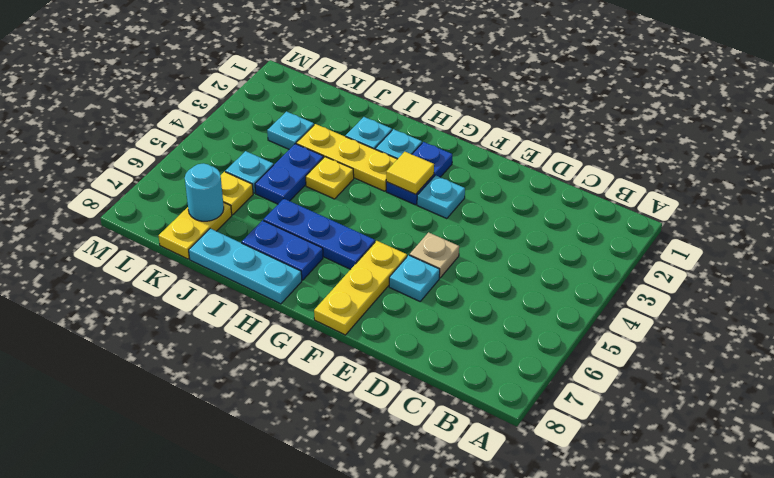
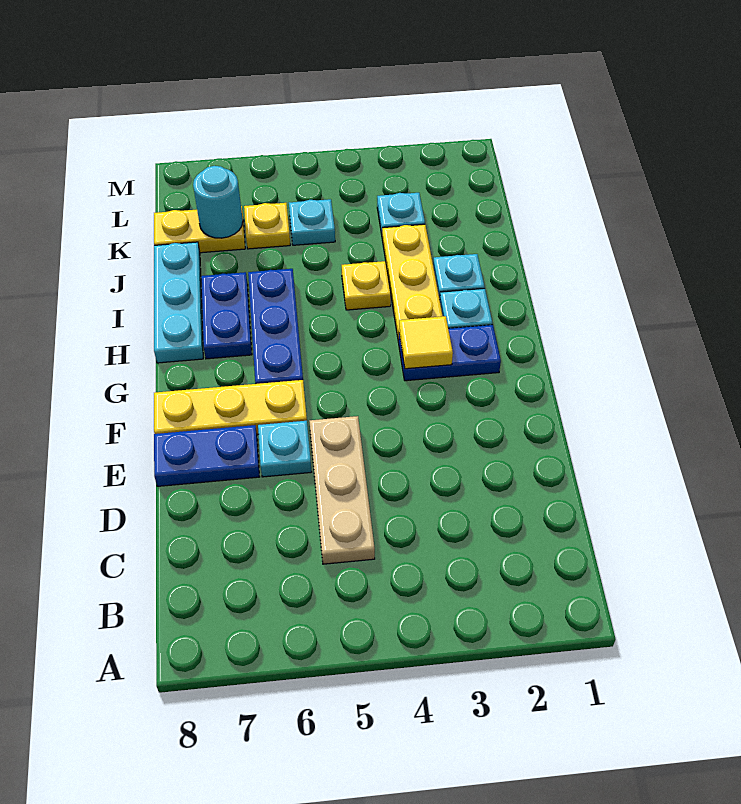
tan plate E5 level 1 -> tan plate C5:E5 level 1
cyan plate F3 level 1 -> none
blue plate J4:J5 level 1 -> blue plate E7:E8 level 1

